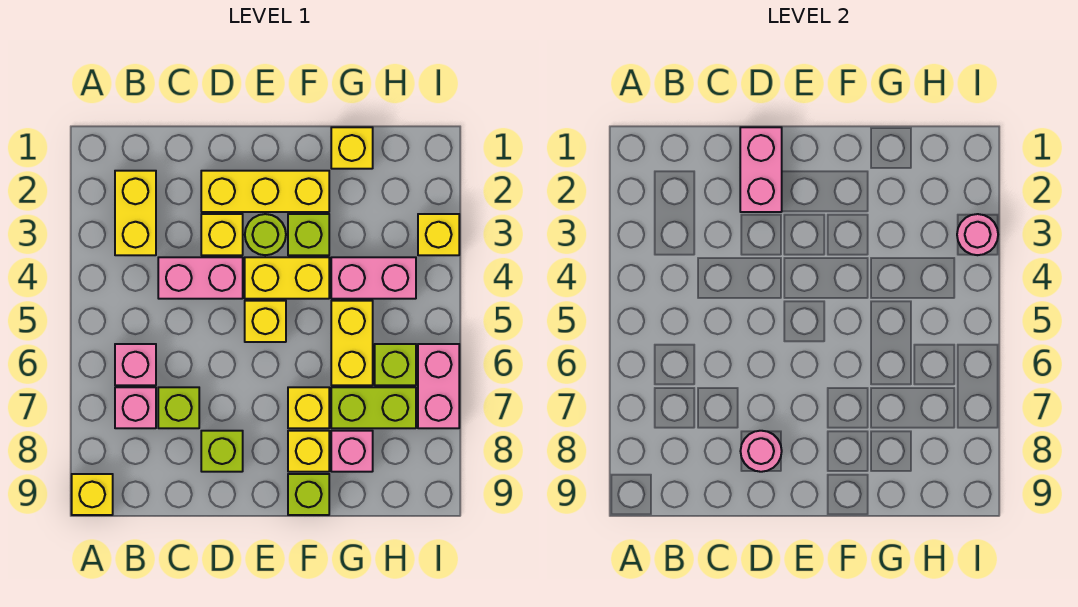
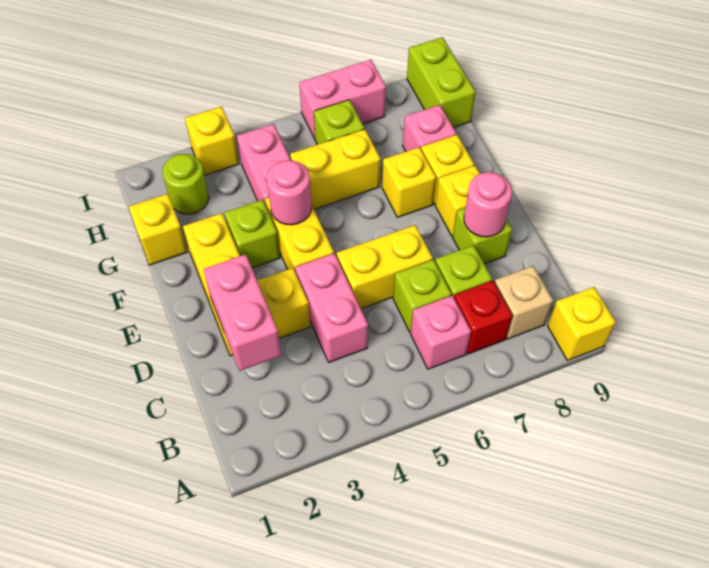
yellow brick B2:B3 level 1 -> yellow brick D5:D6 level 1
pink brick B7 level 1 -> red brick B7 level 1
none -> tan brick B8 level 1
pink brick D1:D2 level 2 -> pink brick C2:D2 level 2
lime round brick E3 level 1 -> lime round brick H2 level 1
yellow brick E5 level 1 -> yellow brick E8 level 1
lime brick F9 level 1 -> lime brick C6 level 1
lime brick G7:H7 level 1 -> lime brick H9:I9 level 1
pink round brick I3 level 2 -> pink round brick F4 level 2

